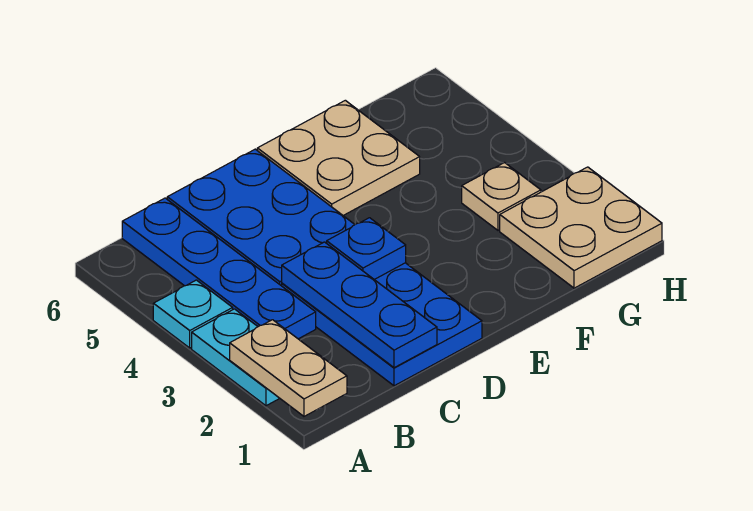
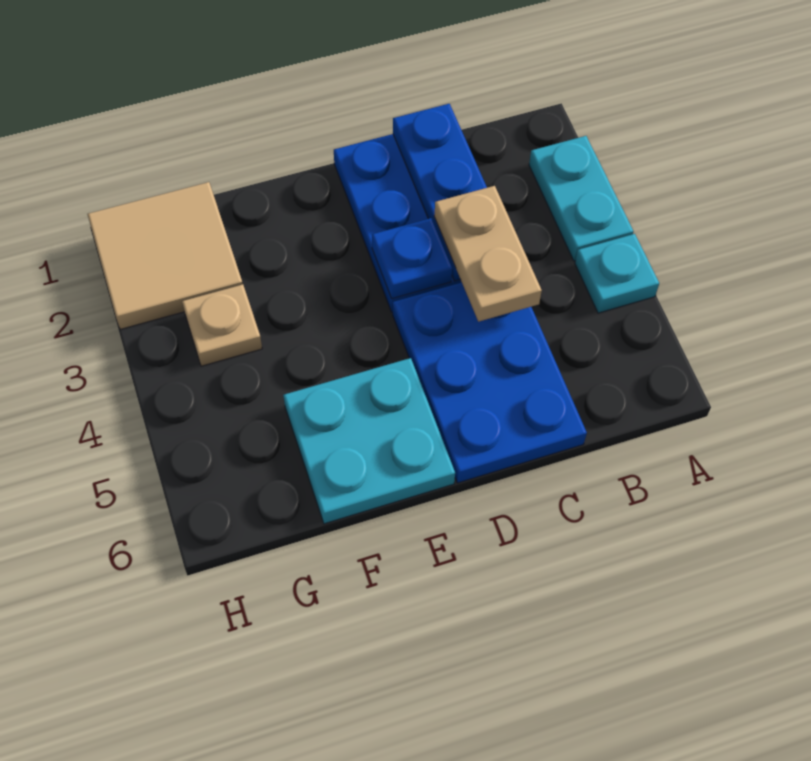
tan plate A1:A2 level 2 -> tan plate C3:C4 level 3
blue plate B3:B6 level 1 -> none
tan plate E5:F6 level 1 -> cyan plate E5:F6 level 1
tan plate G1:H2 level 1 -> tan tile G1:H2 level 1

